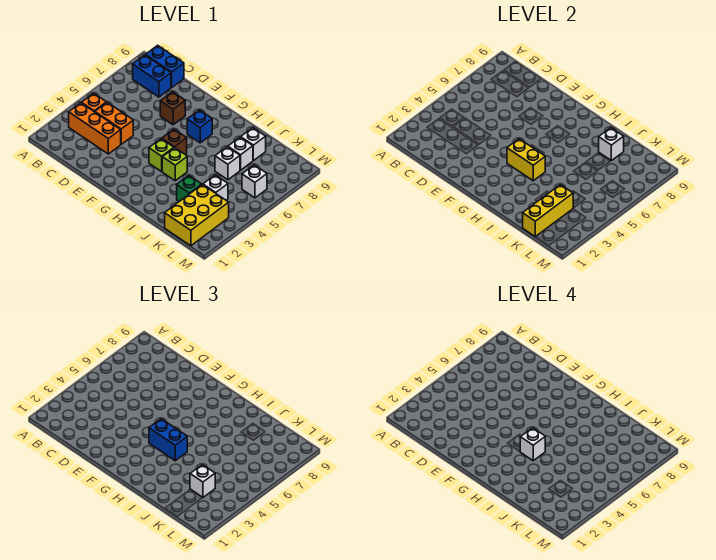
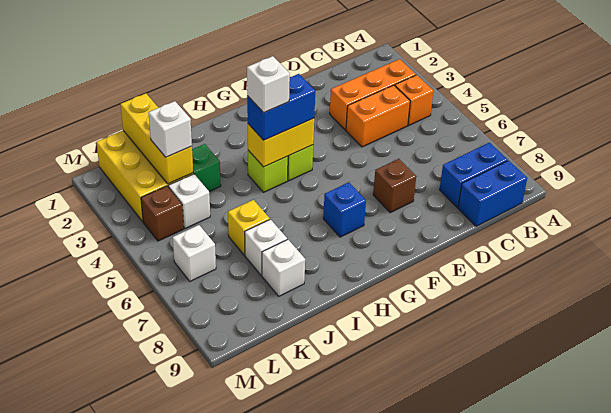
brown brick G5 level 1 -> brown brick L4 level 1
white brick J6 level 1 -> yellow brick J6 level 1
white brick J8 level 2 -> none

